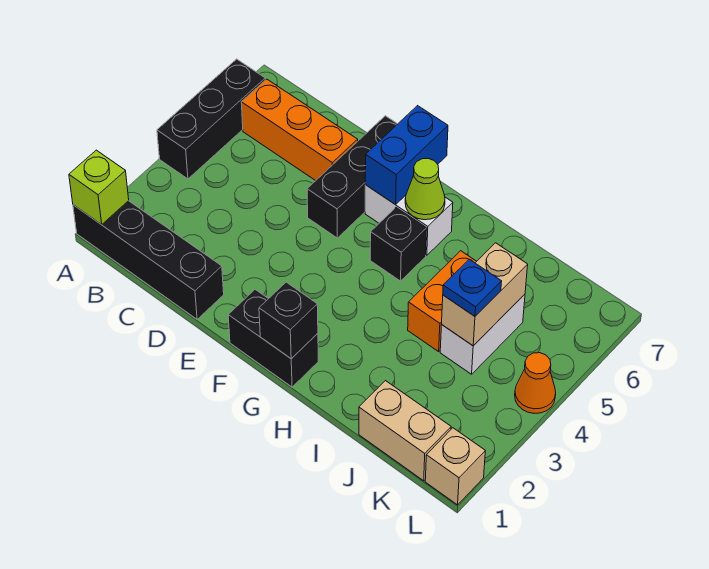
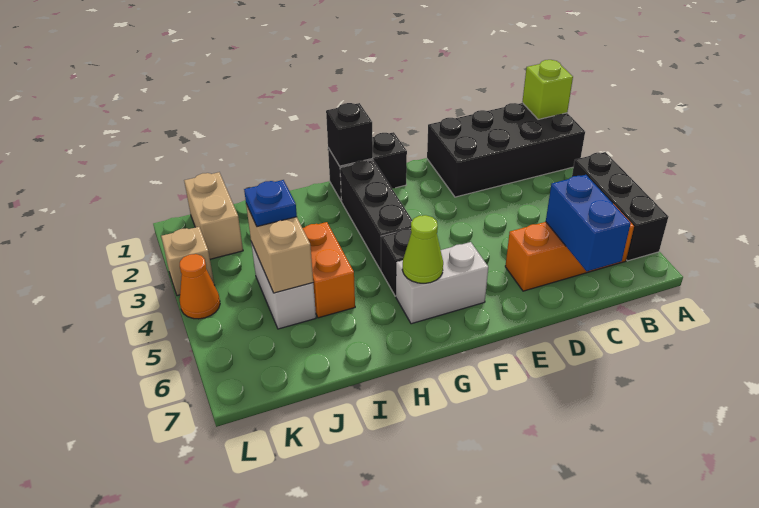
black brick A1:D1 level 1 -> black brick A1:D2 level 1
black brick E5:E7 level 1 -> black brick G2:G4 level 1
blue brick F6:F7 level 2 -> blue brick C6:C7 level 2
tan brick J1:K1 level 1 -> tan brick K1:K2 level 1
tan brick L1 level 1 -> tan brick L3 level 1

